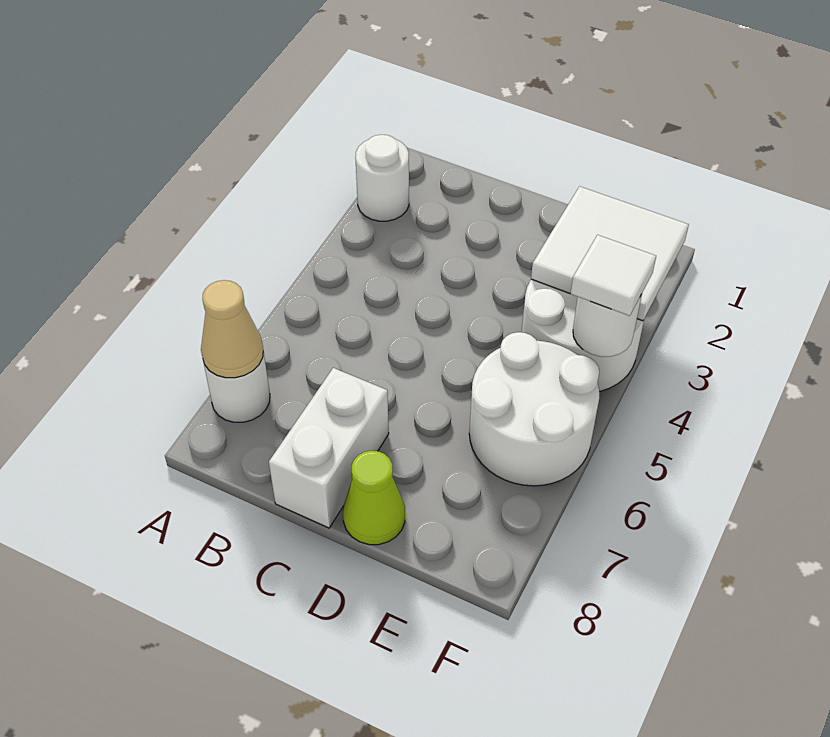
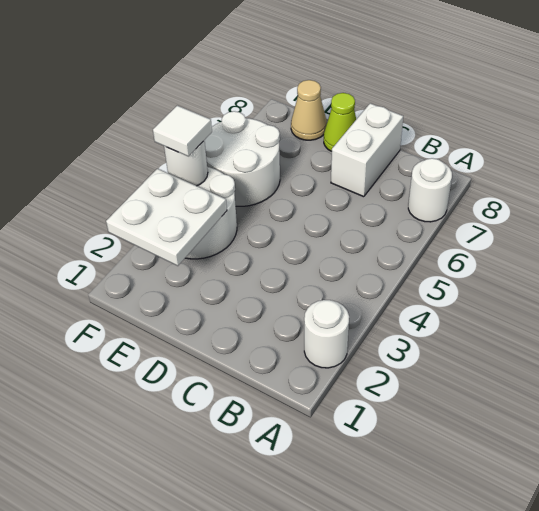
tan cone A7 level 2 -> tan cone E8 level 1
white tile E2:F3 level 2 -> white plate E2:F3 level 2

